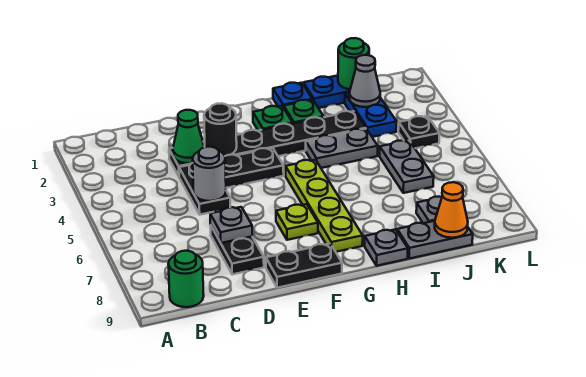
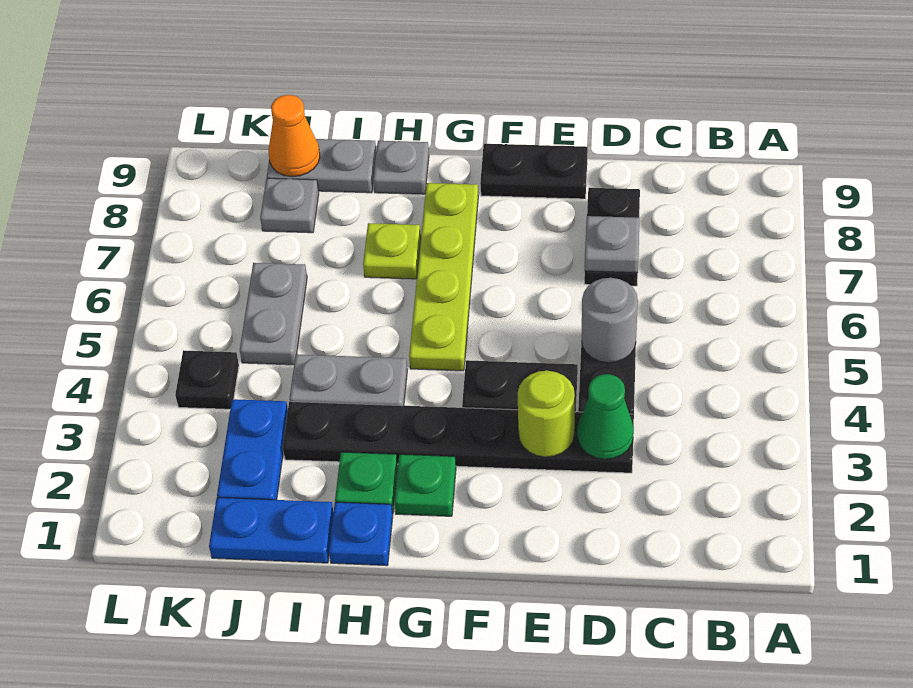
green round brick B9 level 1 -> none
black round brick E3 level 2 -> lime round brick E3 level 2
lime plate F7 level 1 -> lime plate H7 level 1
green round brick J1 level 2 -> none
grey cone J2 level 2 -> none

